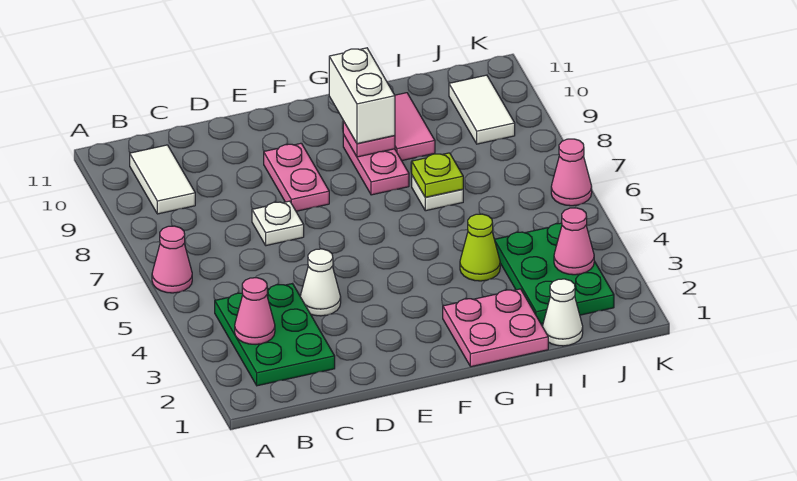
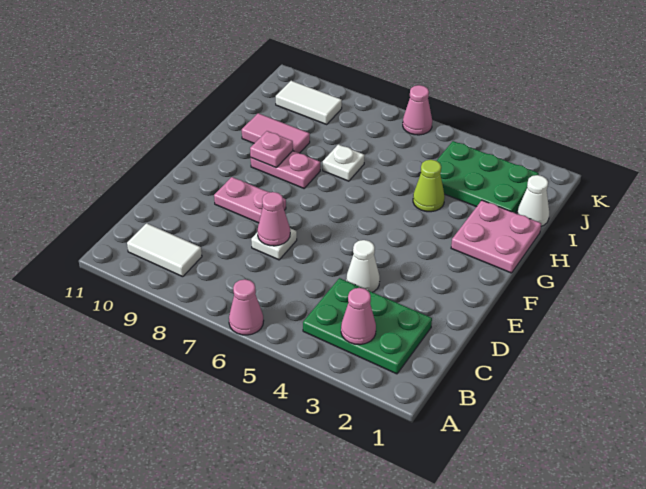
white brick G9:G10 level 3 -> none
lime plate H7 level 2 -> none
pink cone J3 level 2 -> pink cone D7 level 2

